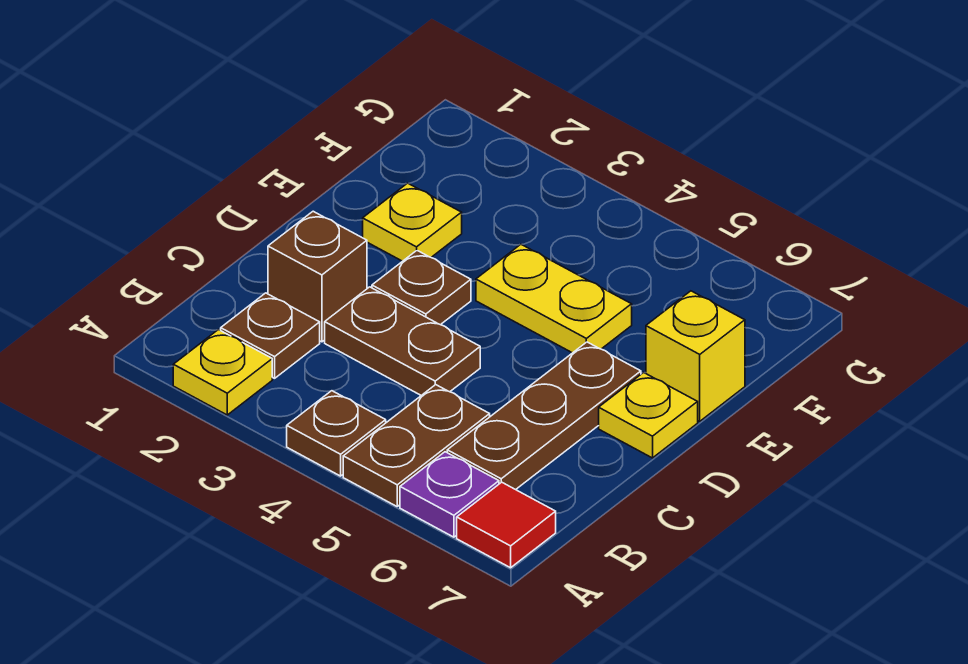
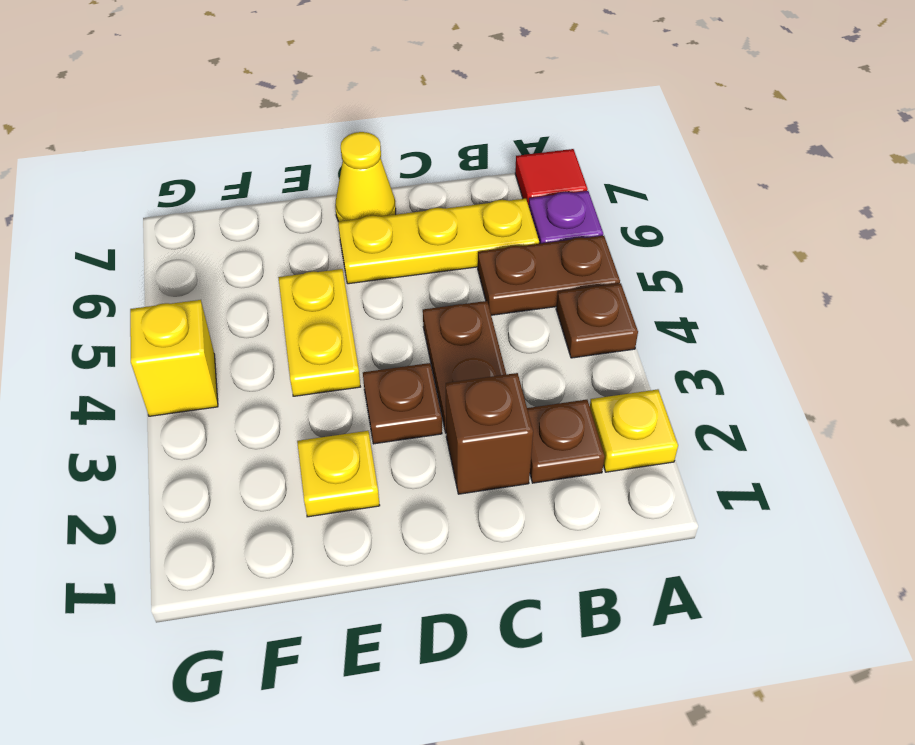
brown plate B6:D6 level 1 -> yellow plate B6:D6 level 1
yellow plate D7 level 1 -> yellow cone D7 level 1
yellow brick E7 level 1 -> yellow brick G4 level 1

